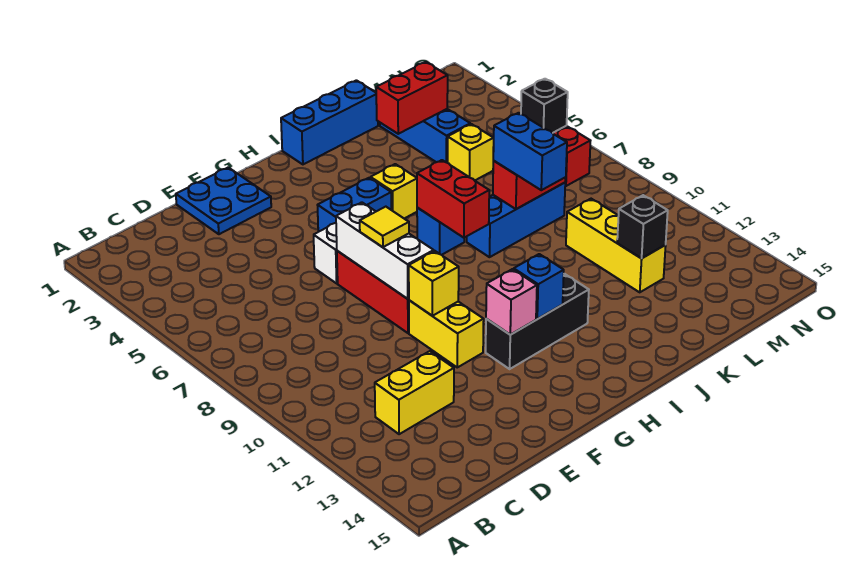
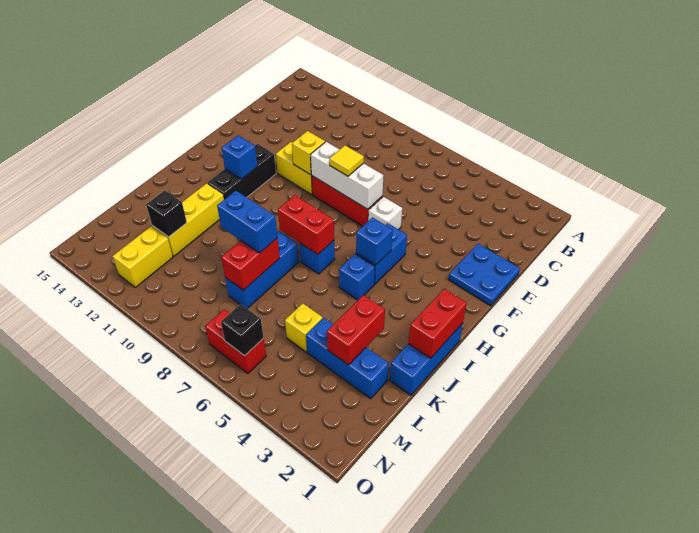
yellow brick C12:D12 level 1 -> yellow brick M12:N12 level 1
pink brick G12 level 2 -> none
none -> blue brick H5 level 2
none -> red brick I1:J1 level 2
yellow brick I5 level 1 -> blue brick I5 level 1
yellow brick L10:L12 level 1 -> yellow brick J12:L12 level 1

